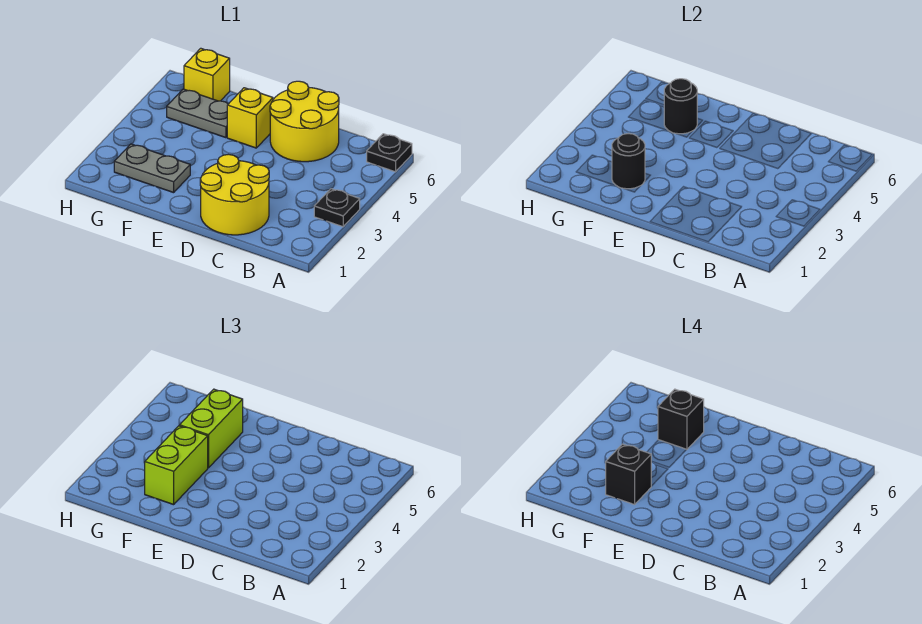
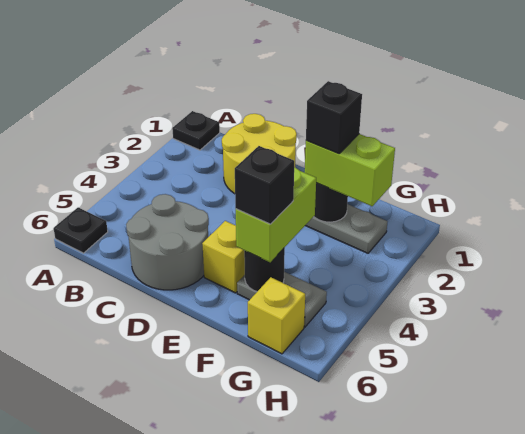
black plate A3 level 1 -> black plate A1 level 1
yellow round brick C5:D6 level 1 -> grey round brick C5:D6 level 1
lime brick F2:F3 level 3 -> lime brick F2:G2 level 3

